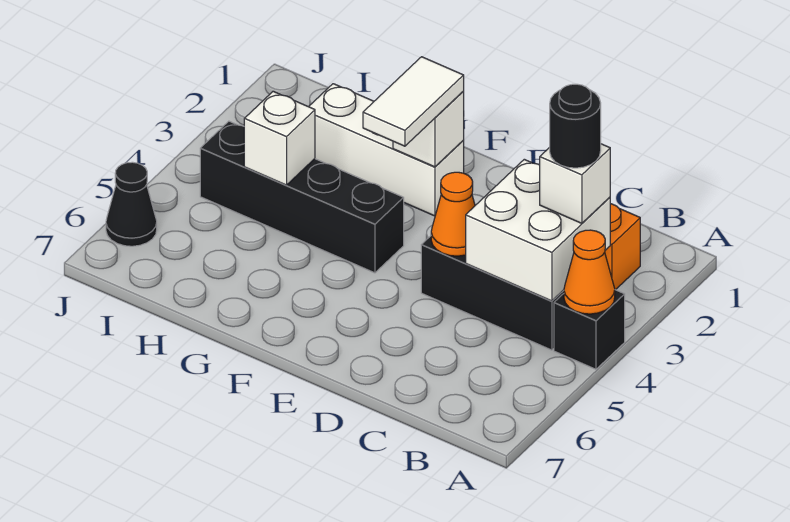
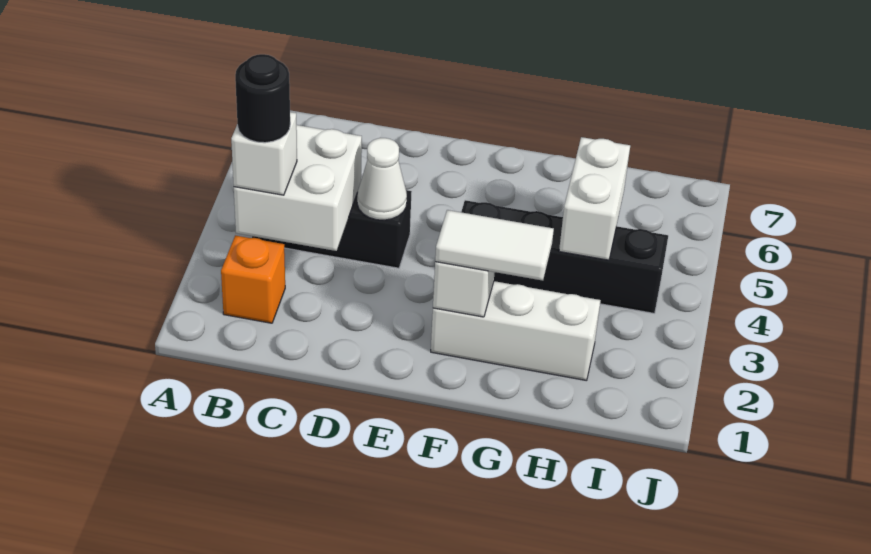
black brick A4 level 1 -> none
orange cone A4 level 2 -> none
orange cone D4 level 2 -> white cone D4 level 2
white tile F2:F3 level 3 -> white tile F2:G2 level 3
white brick H4 level 2 -> white brick H4:H5 level 2
black cone J6 level 1 -> none

